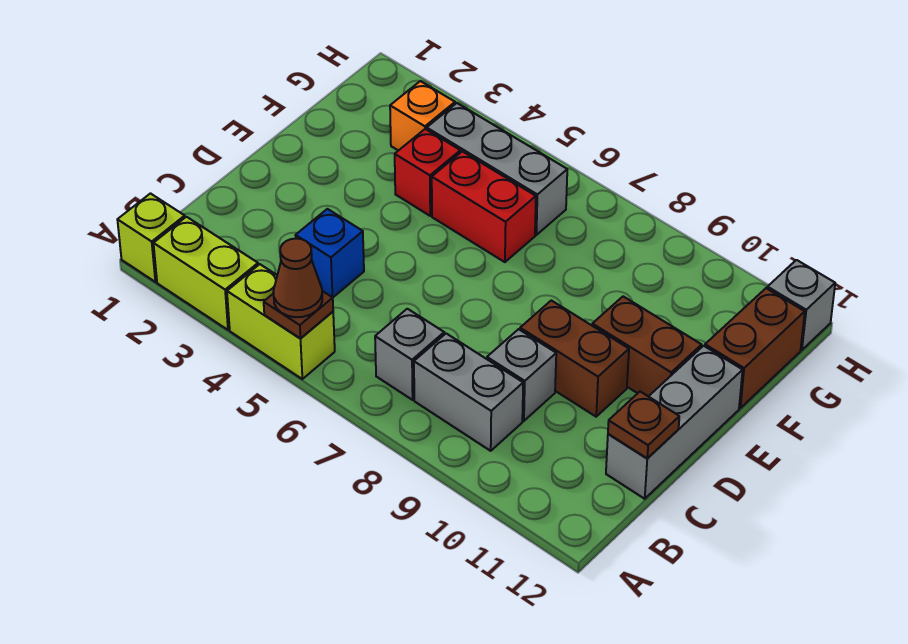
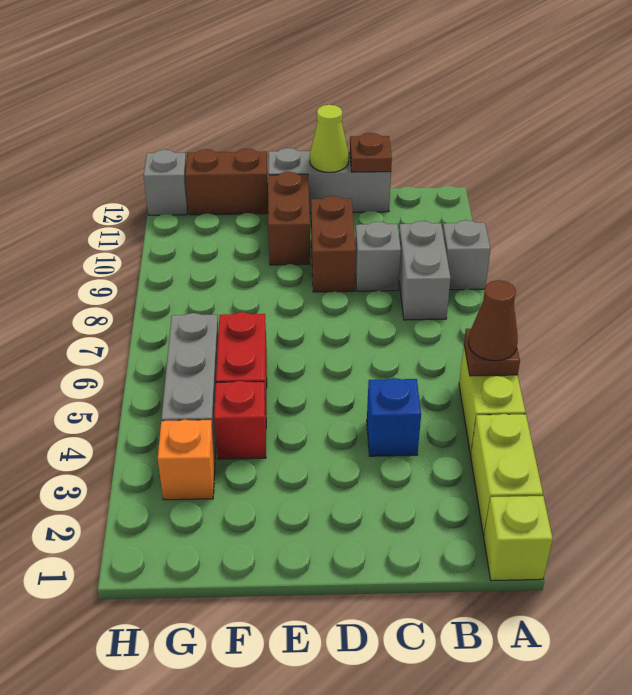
grey brick B7 level 1 -> grey brick A9 level 1
none -> lime cone D12 level 2

